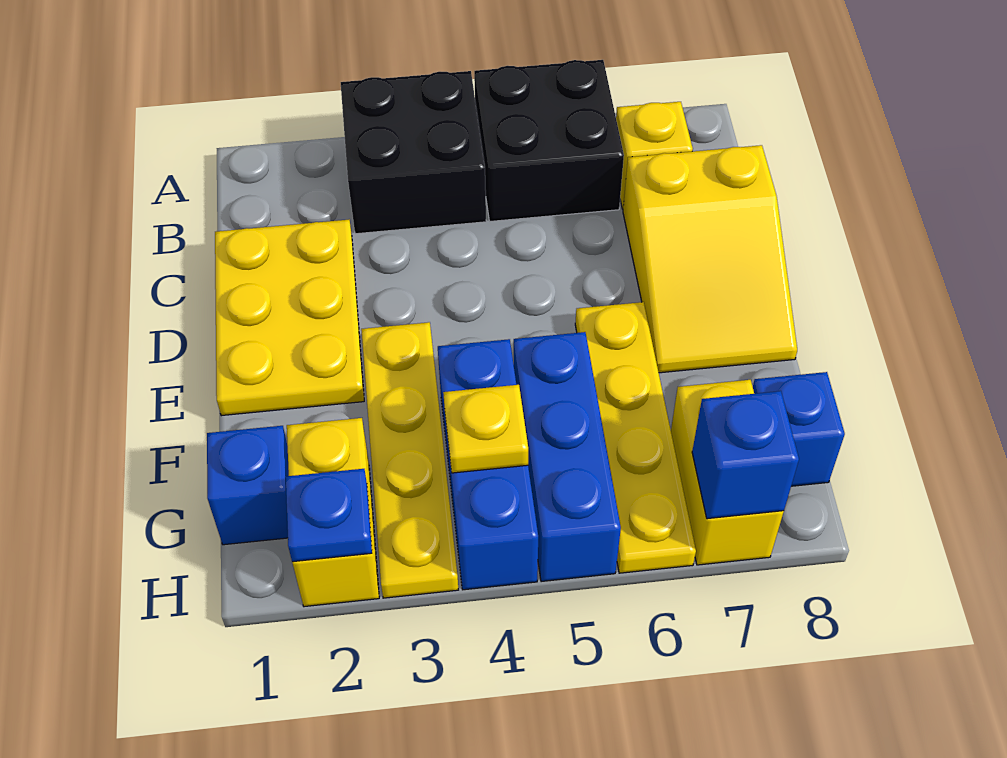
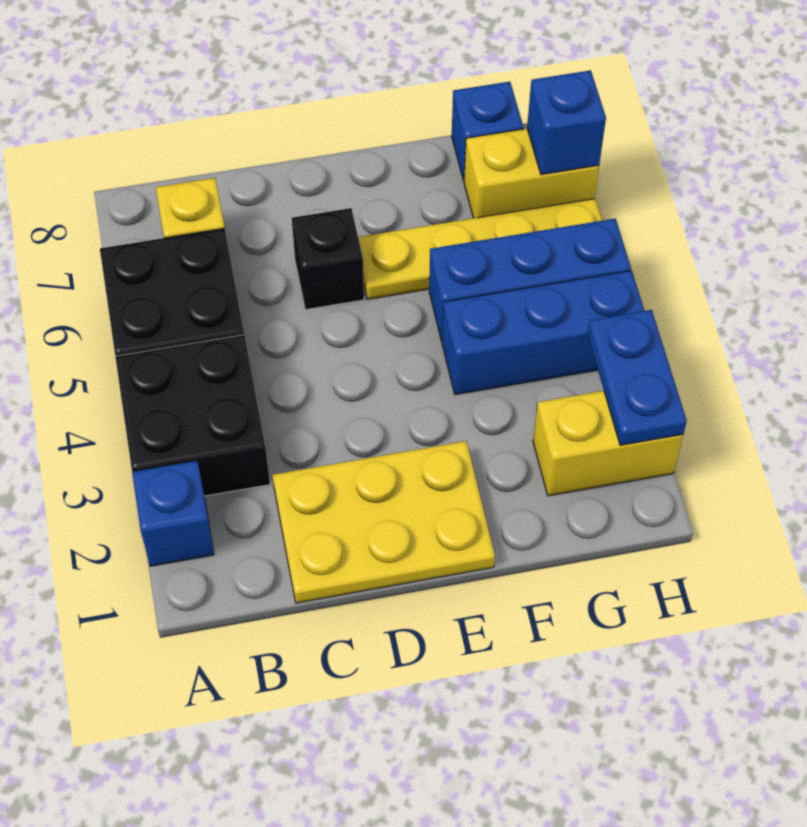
yellow slope C7:E8 level 1 top C -> none
none -> black brick D6 level 1
yellow plate E3:H3 level 1 -> none
blue brick G1 level 1 -> blue brick A2 level 1
yellow plate G4 level 2 -> none
blue plate H2 level 2 -> blue plate H2:H3 level 2

